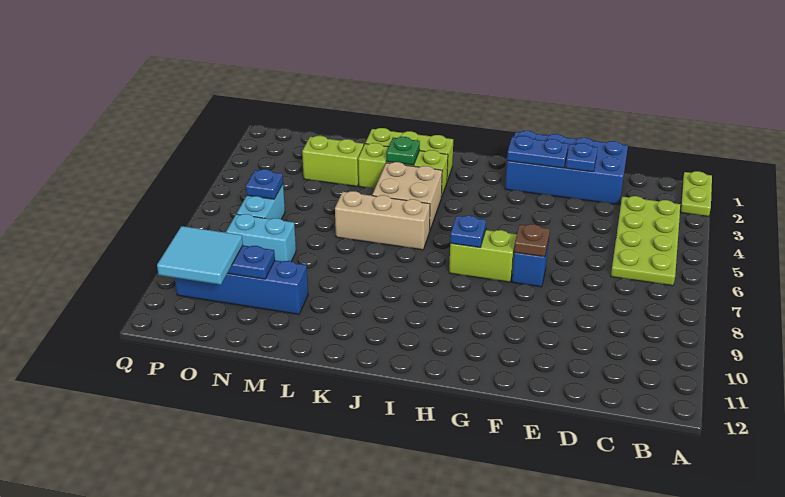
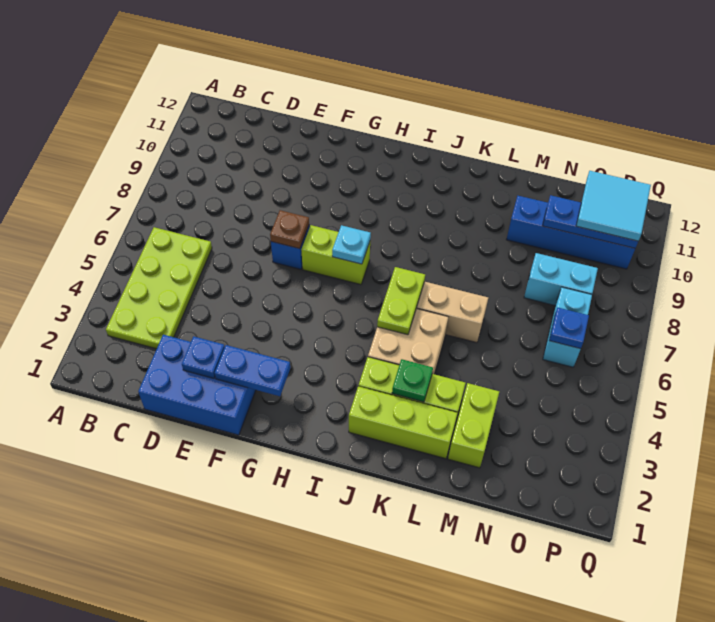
lime plate A1:A2 level 1 -> lime plate J5:J6 level 2
blue brick D1:G2 level 1 -> blue brick D1:F2 level 1
blue plate H7 level 2 -> cyan plate H7 level 2
lime brick M3:N3 level 1 -> lime brick M2:M3 level 1

